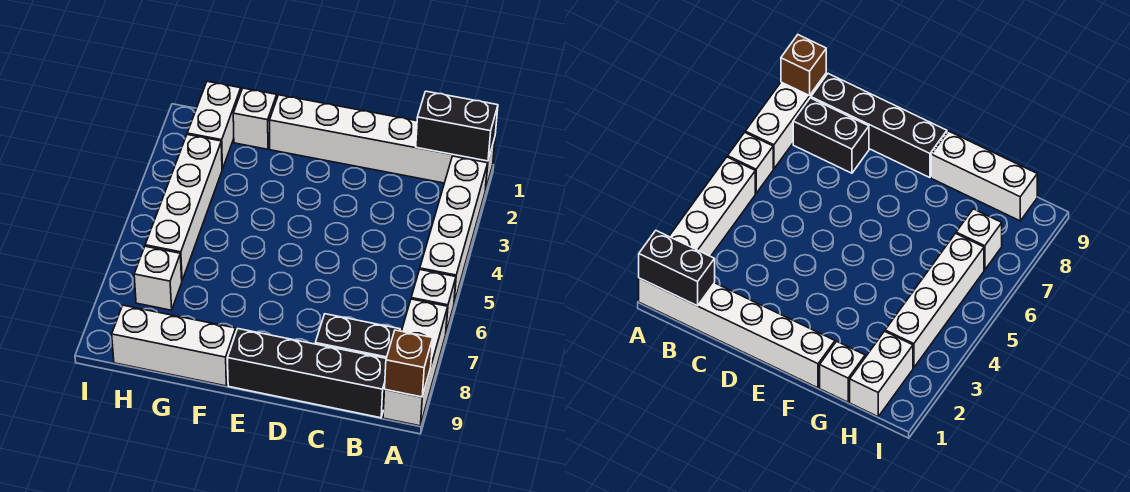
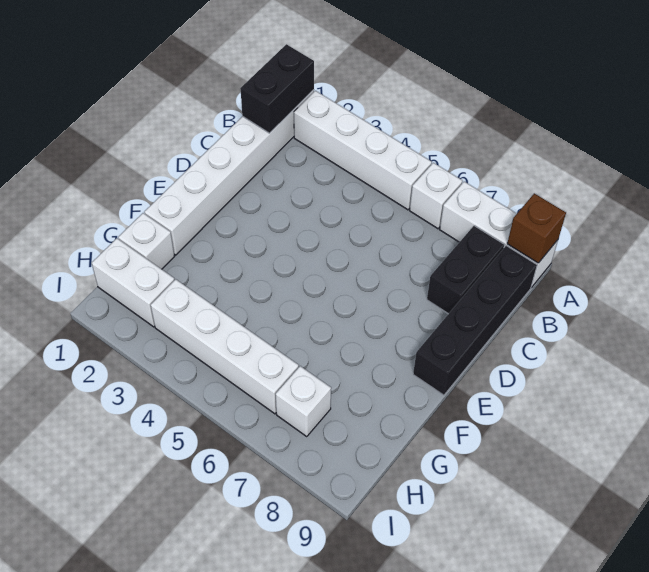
white brick F9:H9 level 1 -> none

